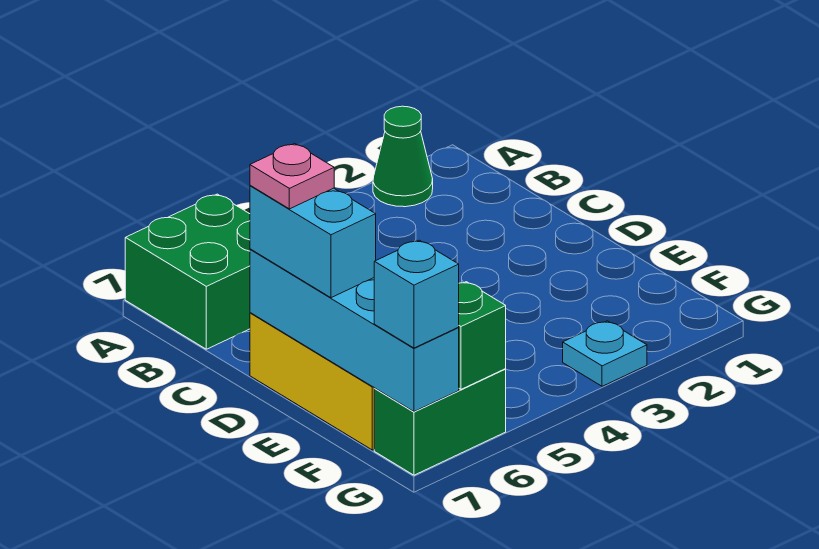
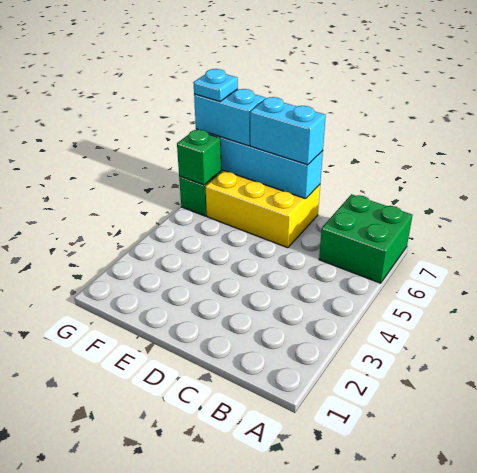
green cone A2 level 1 -> none
pink plate D7 level 4 -> none
cyan plate G3 level 1 -> cyan plate G7 level 4
cyan brick G7 level 3 -> cyan brick F7:G7 level 3

